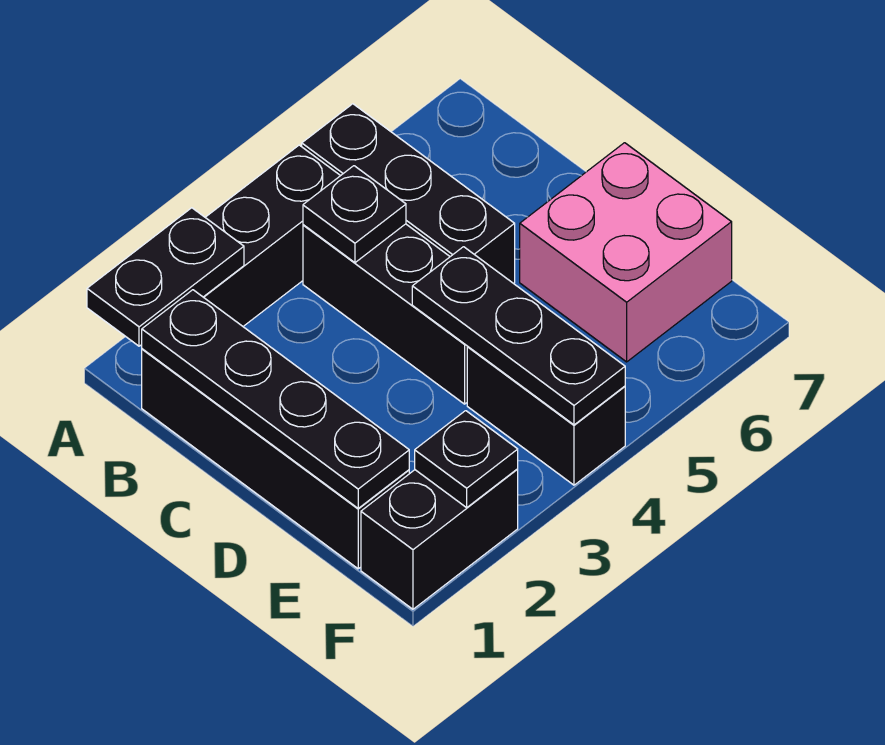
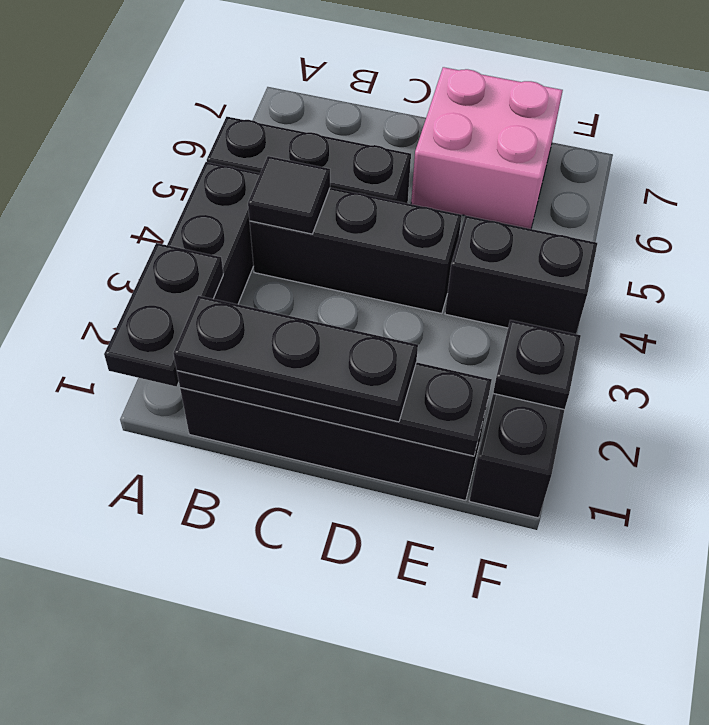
black plate B4 level 2 -> black tile B4 level 2
black plate D4:F4 level 2 -> black plate B1:D1 level 3

